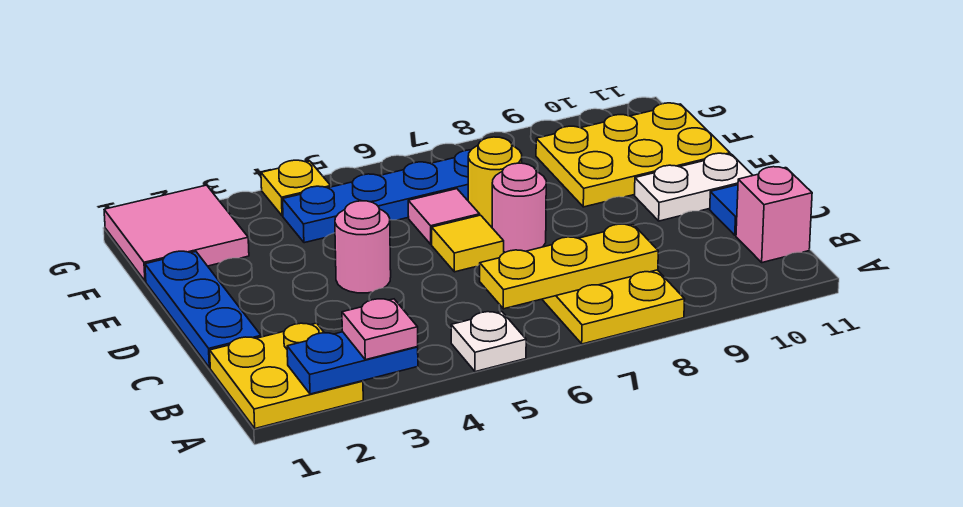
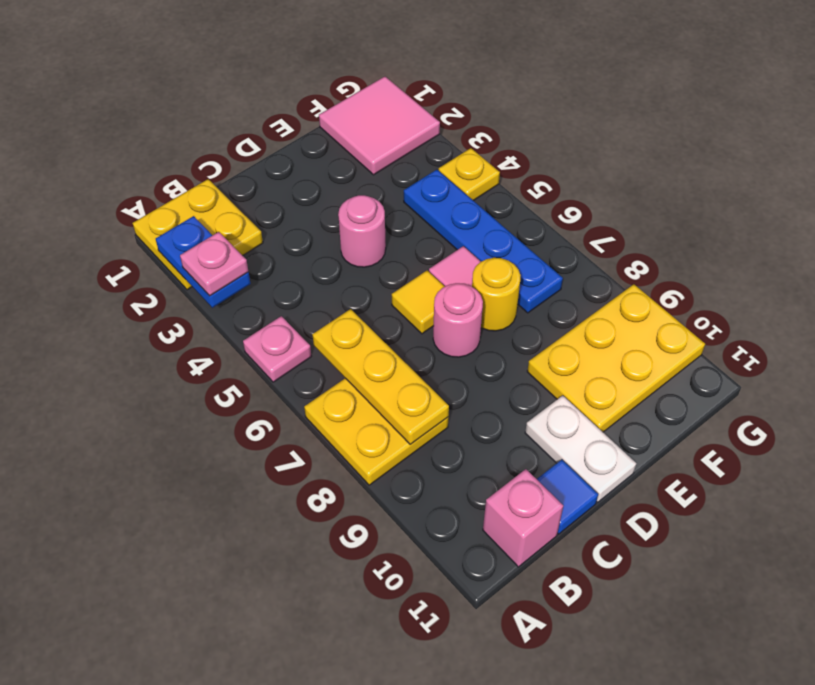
white plate A5 level 1 -> pink plate A5 level 1
blue plate C1:E1 level 1 -> none
yellow plate E9:F11 level 1 -> yellow plate E9:G10 level 1

